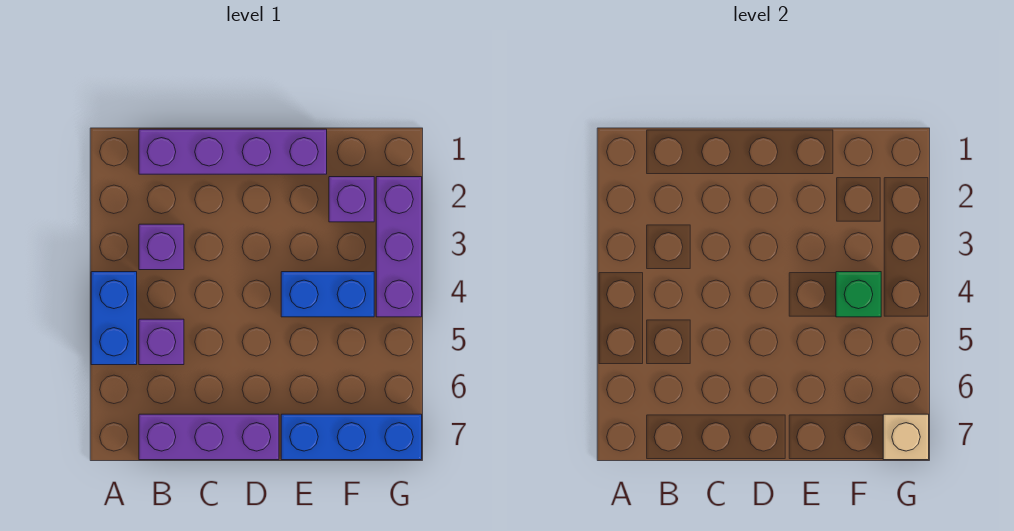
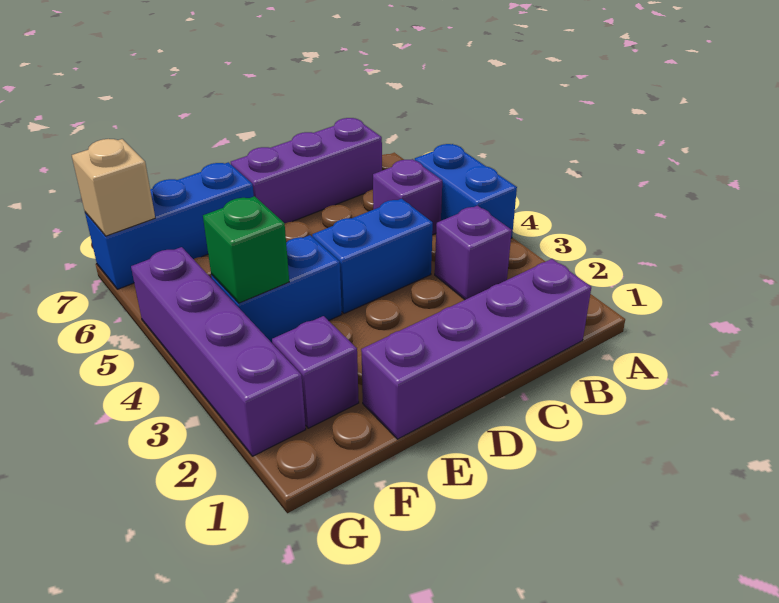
none -> blue brick C4:D4 level 1
purple brick G2:G4 level 1 -> purple brick G2:G5 level 1

